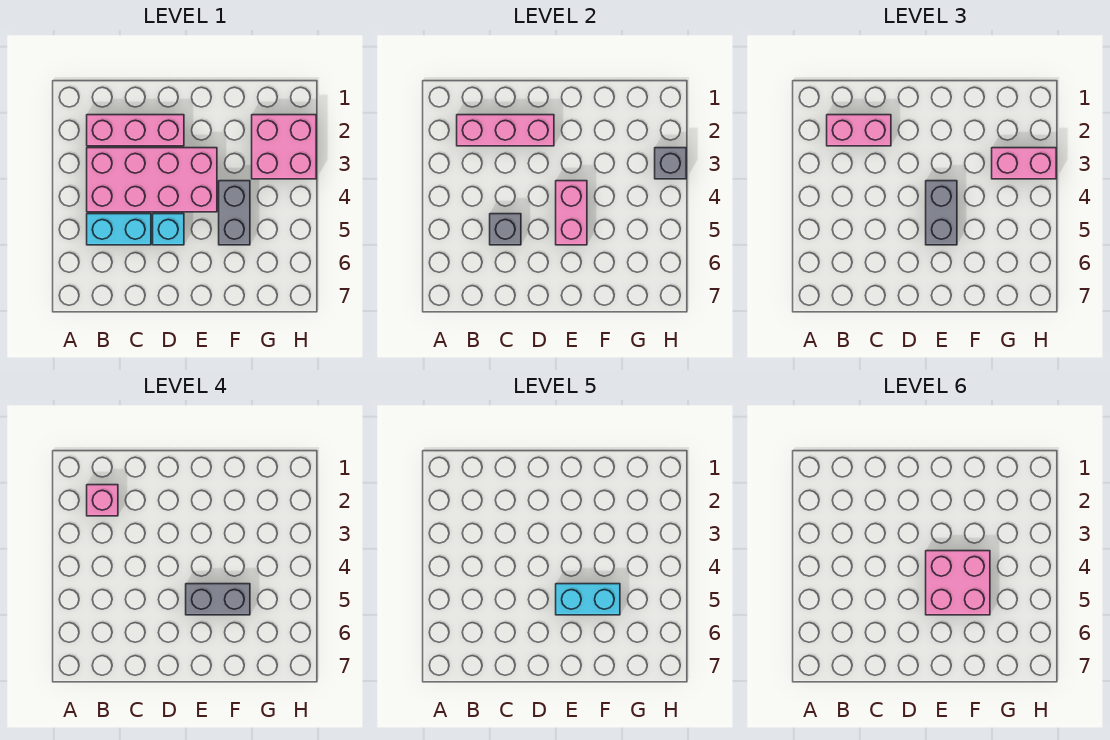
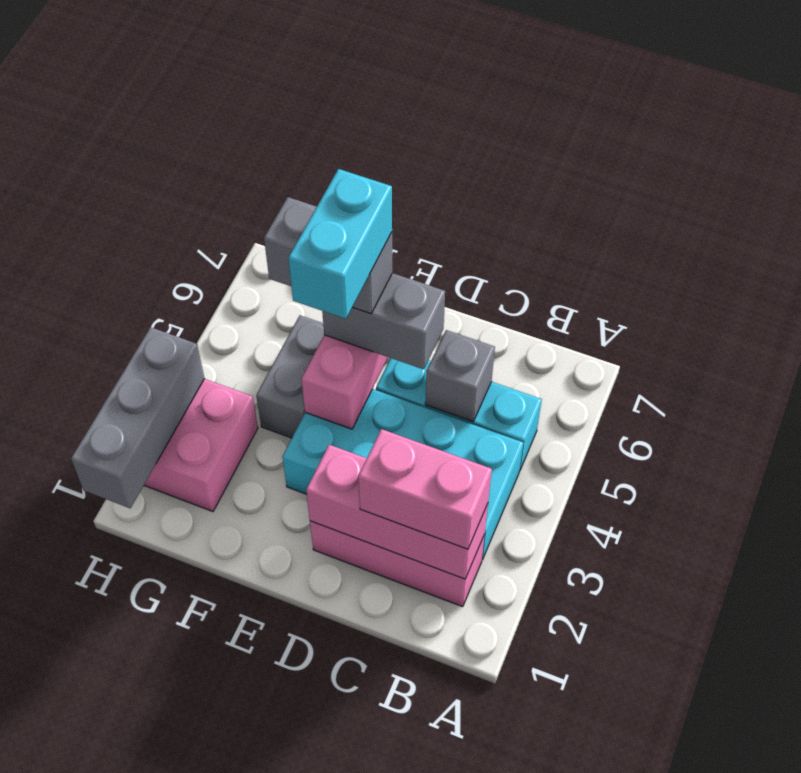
pink brick B2 level 4 -> none
pink brick B3:E4 level 1 -> cyan brick B3:E4 level 1
grey brick E4:E5 level 3 -> grey brick D5:E5 level 3
pink brick E4:F5 level 6 -> none
cyan brick E5:F5 level 5 -> cyan brick E4:E5 level 5
pink brick G3:H3 level 3 -> none
grey brick H3 level 2 -> grey brick H1:H3 level 2

